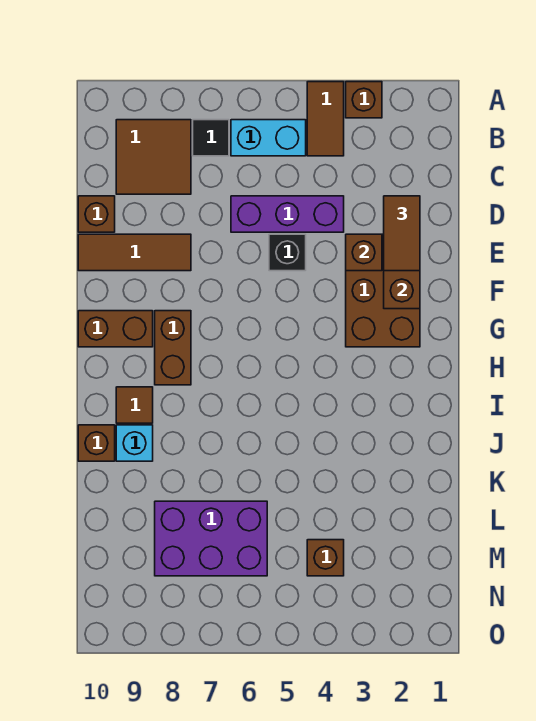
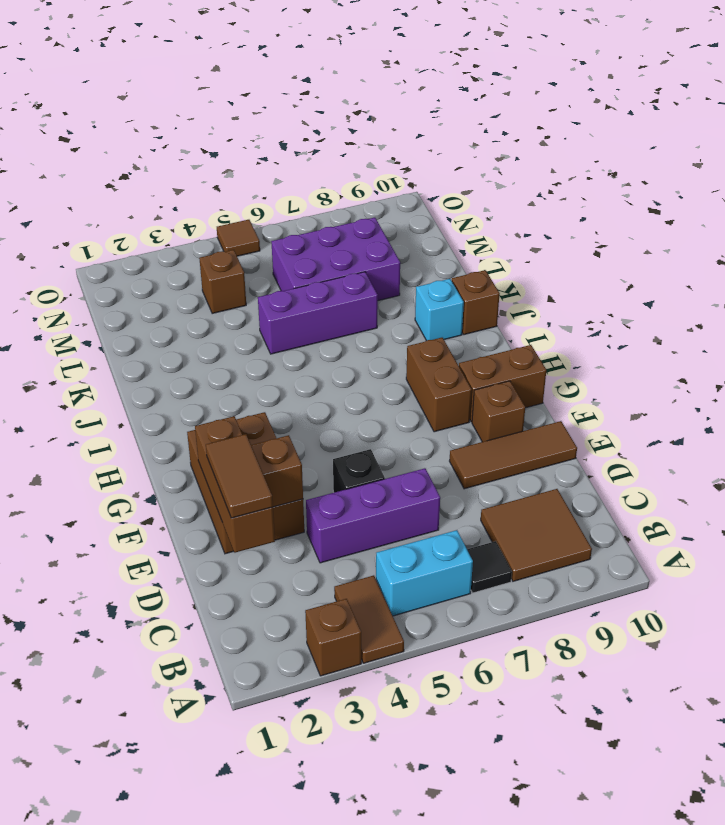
brown brick D10 level 1 -> brown brick F9 level 1
brown tile I9 level 1 -> brown tile O5 level 1
none -> purple brick K5:K7 level 1

